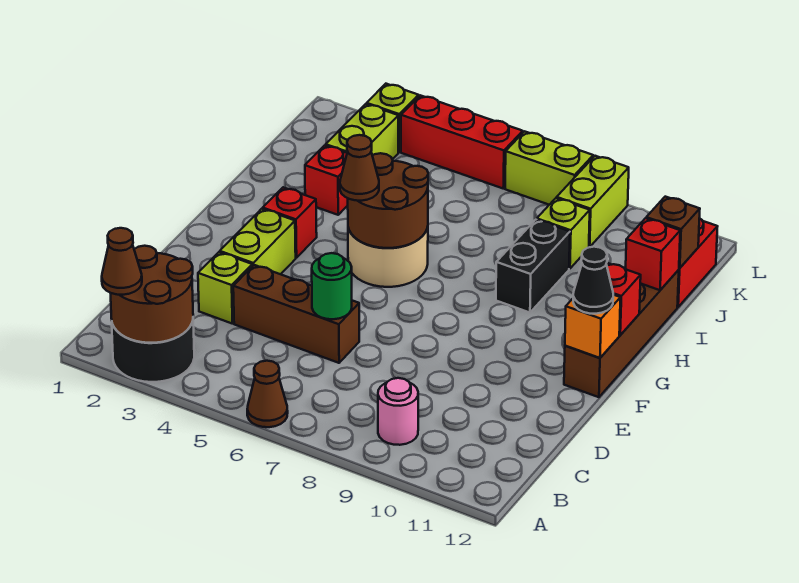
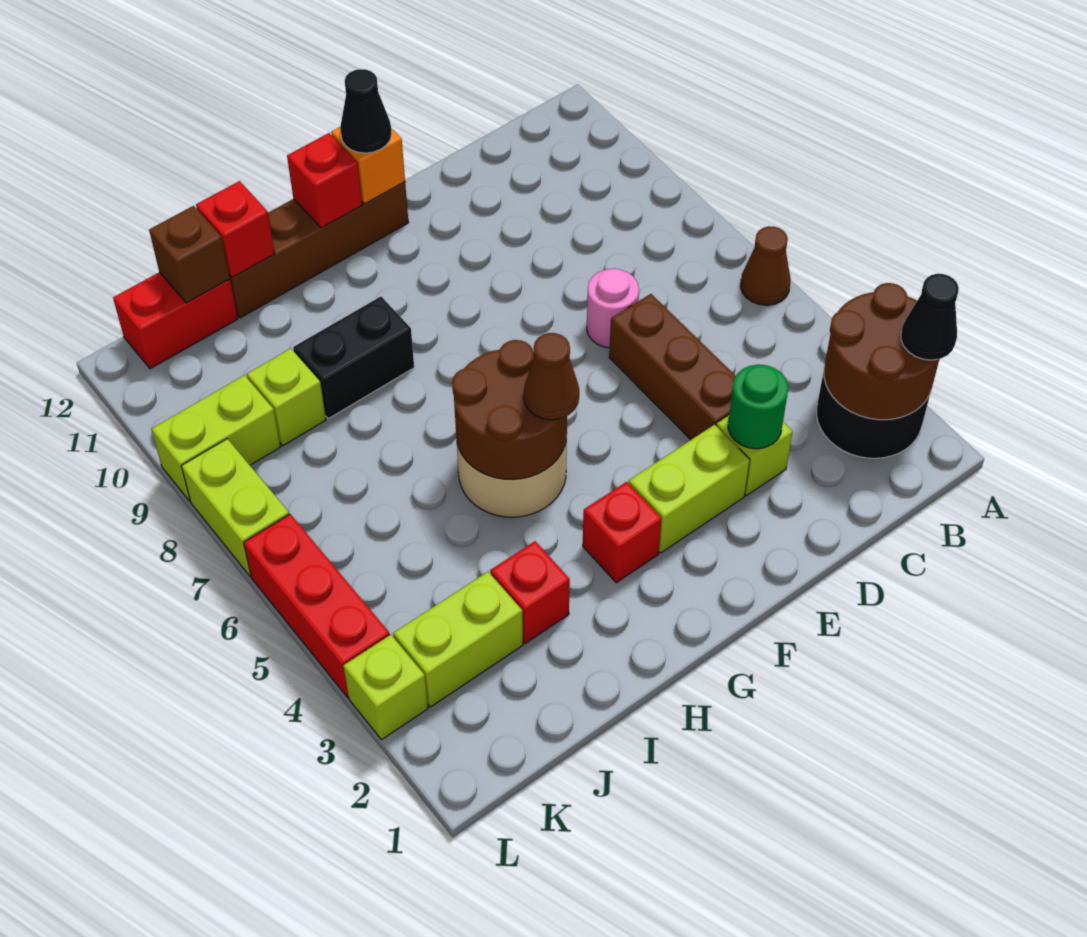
brown cone A2 level 3 -> black cone A2 level 3
pink round brick B9 level 1 -> pink round brick D7 level 1
green round brick D6 level 2 -> green round brick D3 level 2

